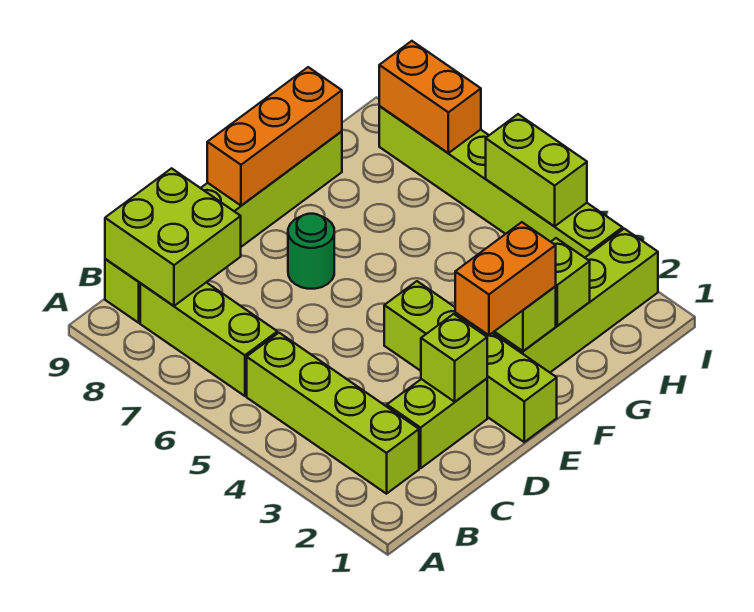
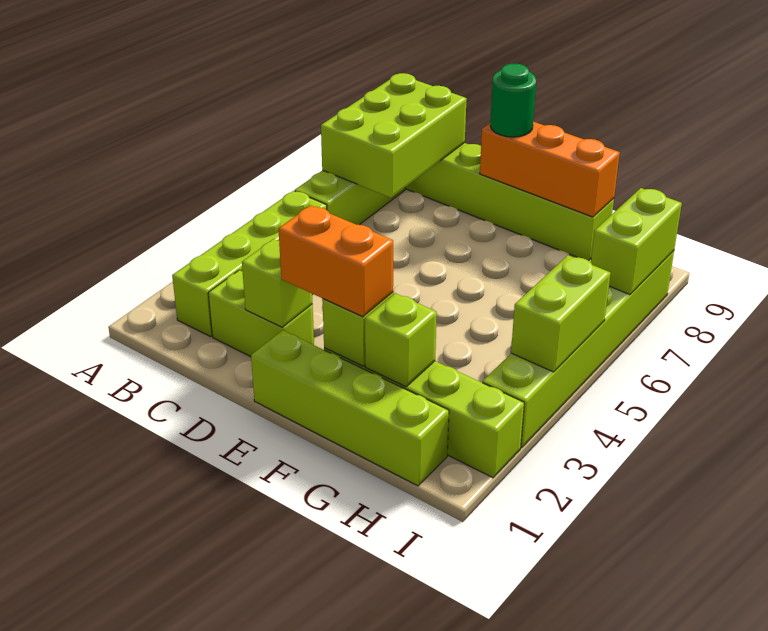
lime brick B8:C9 level 2 -> lime brick B7:C9 level 2
lime brick E1:E4 level 1 -> lime brick E1:H1 level 1
green round brick E7 level 1 -> green round brick E9 level 3
orange brick I7:I8 level 2 -> lime brick I7:I8 level 2

